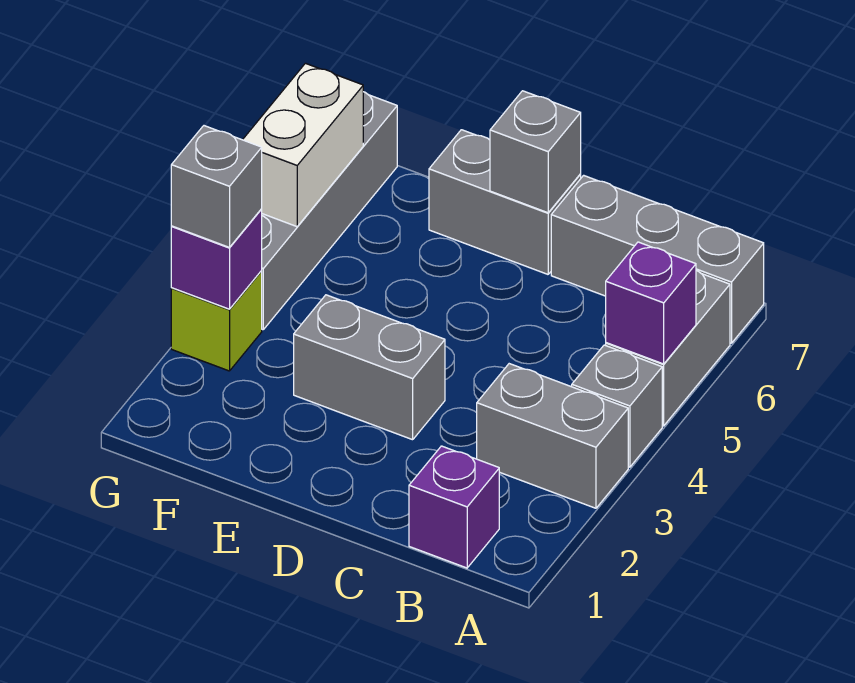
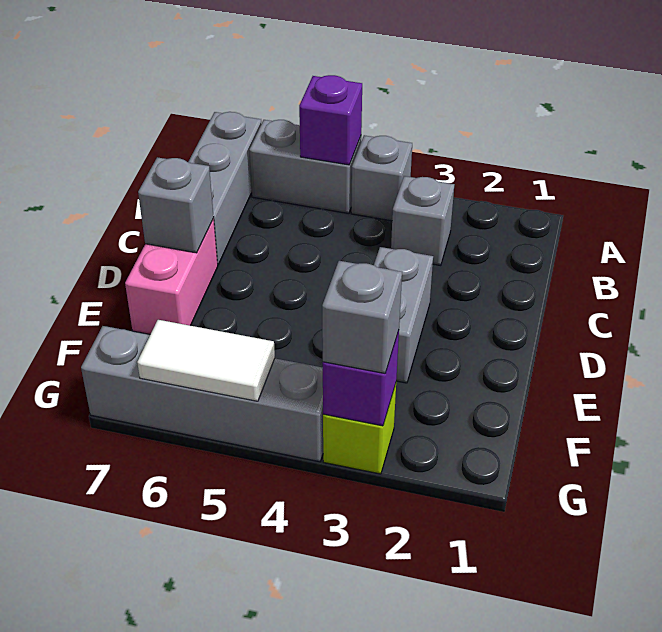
grey brick A3:B3 level 1 -> grey brick B3 level 1
purple brick B1 level 1 -> none
grey brick D7:E7 level 1 -> pink brick D7:E7 level 1
white brick G5:G6 level 2 -> white tile G5:G6 level 2

